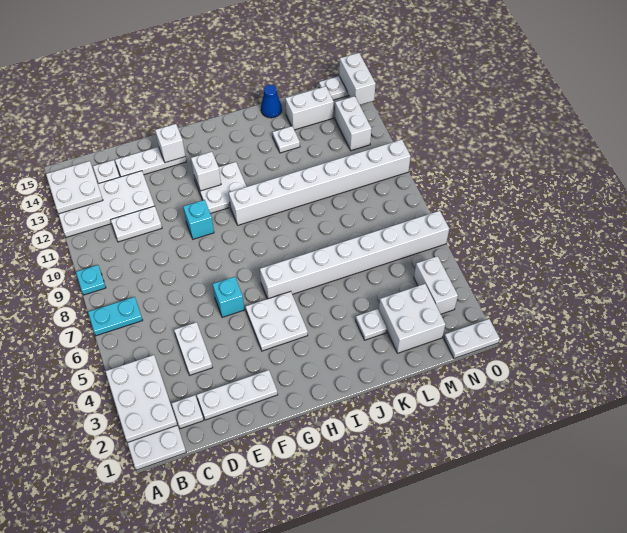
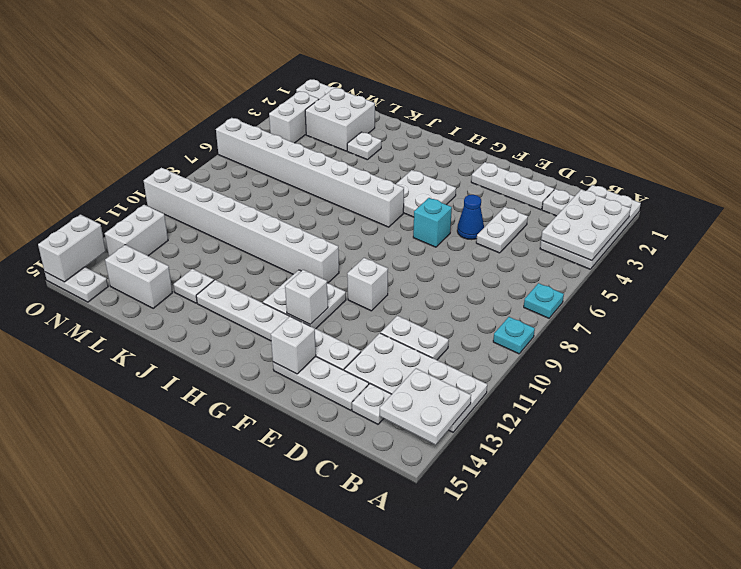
cyan plate A7:B7 level 1 -> cyan plate A7 level 1
none -> white plate E13:J13 level 1
cyan brick F10 level 1 -> white brick F10 level 1
blue cone K15 level 1 -> blue cone E5 level 1

